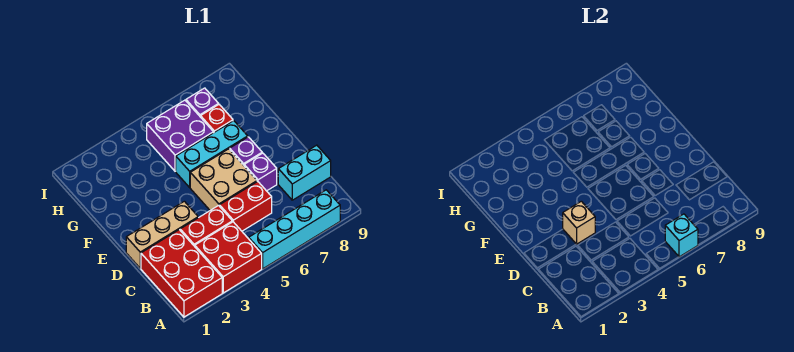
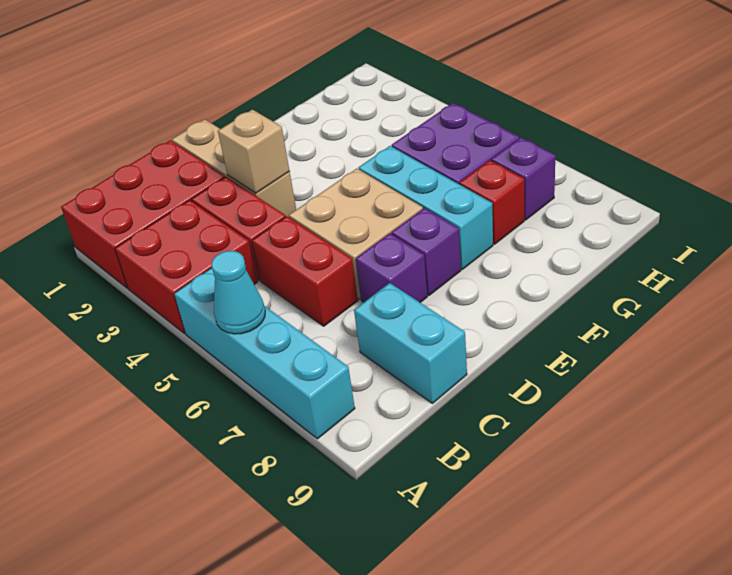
cyan brick A6 level 2 -> cyan cone A6 level 2

